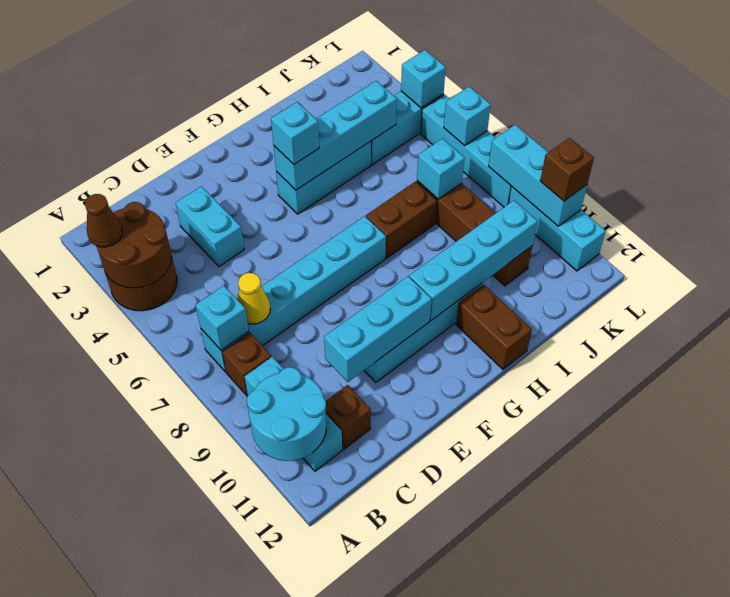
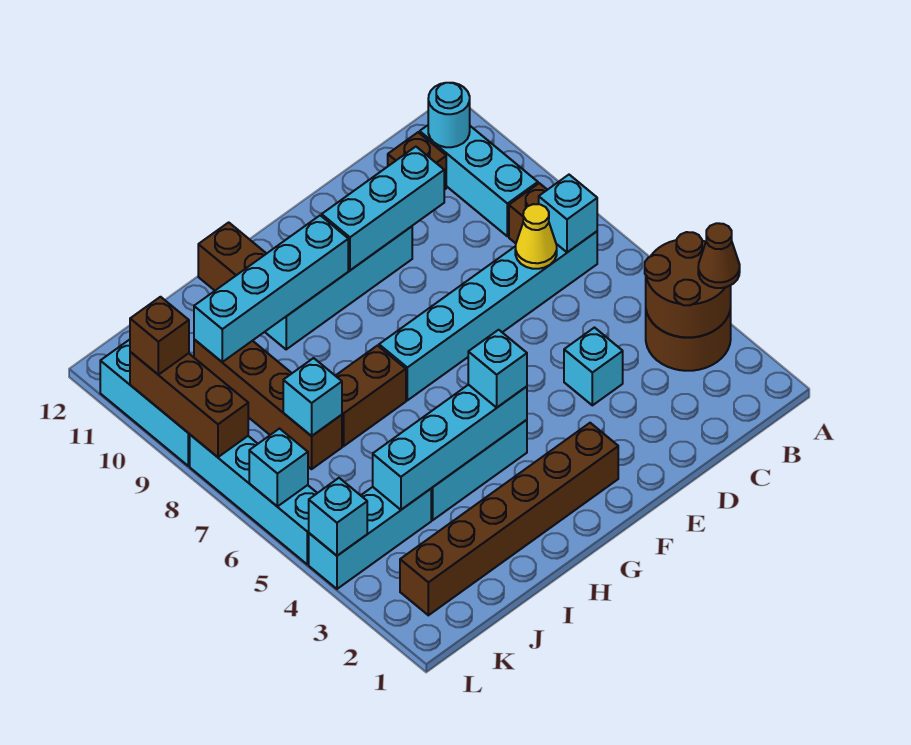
cyan round brick A10:B11 level 2 -> cyan round brick B11 level 2
cyan brick D3:D4 level 1 -> cyan brick D4 level 1
none -> brown brick F2:K2 level 1
cyan brick L8:L10 level 2 -> brown brick L8:L10 level 2

